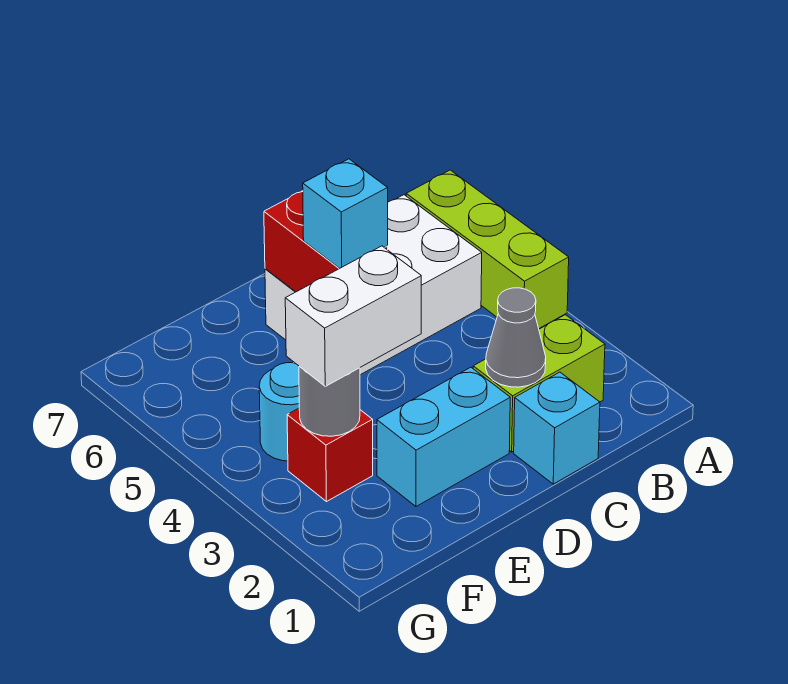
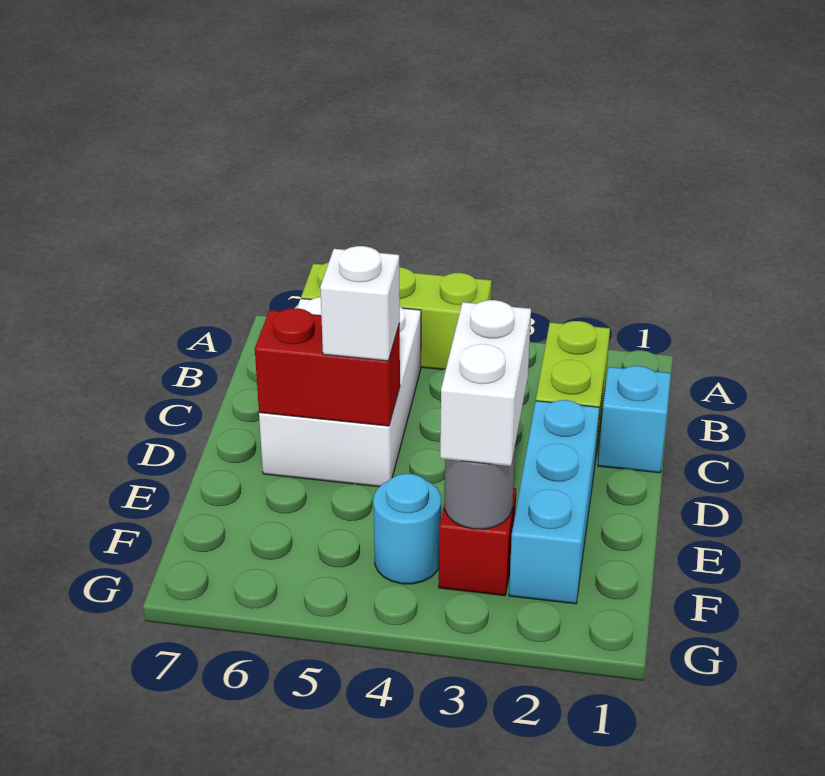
grey cone C2 level 2 -> none
cyan brick D2:E2 level 1 -> cyan brick D2:F2 level 1
cyan brick D5 level 3 -> white brick D5 level 3

